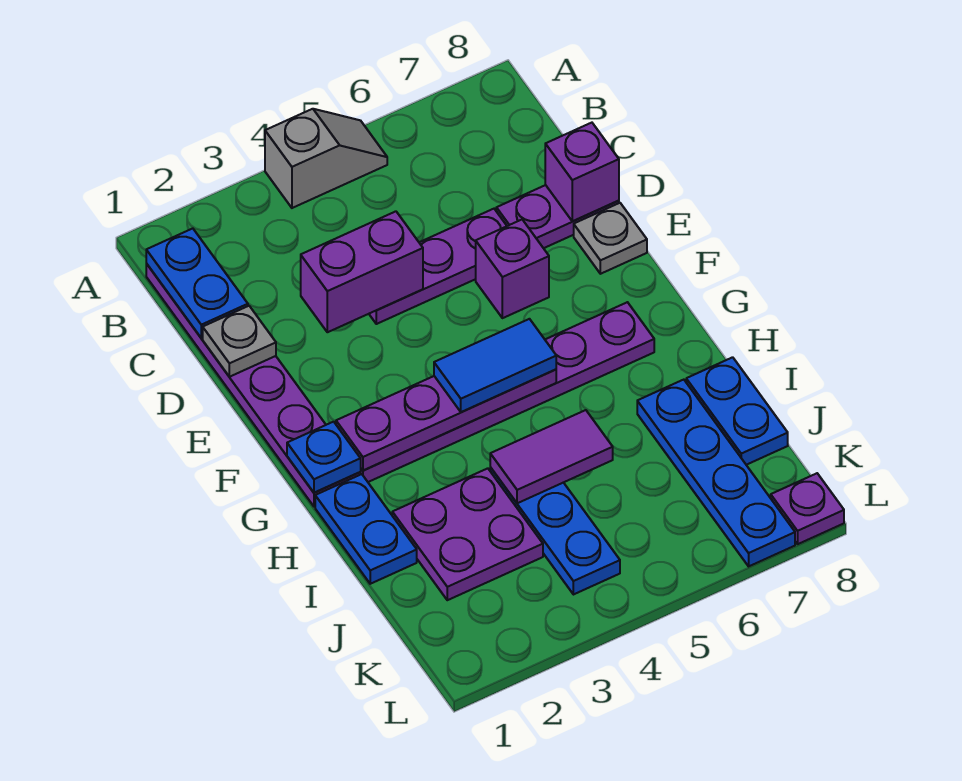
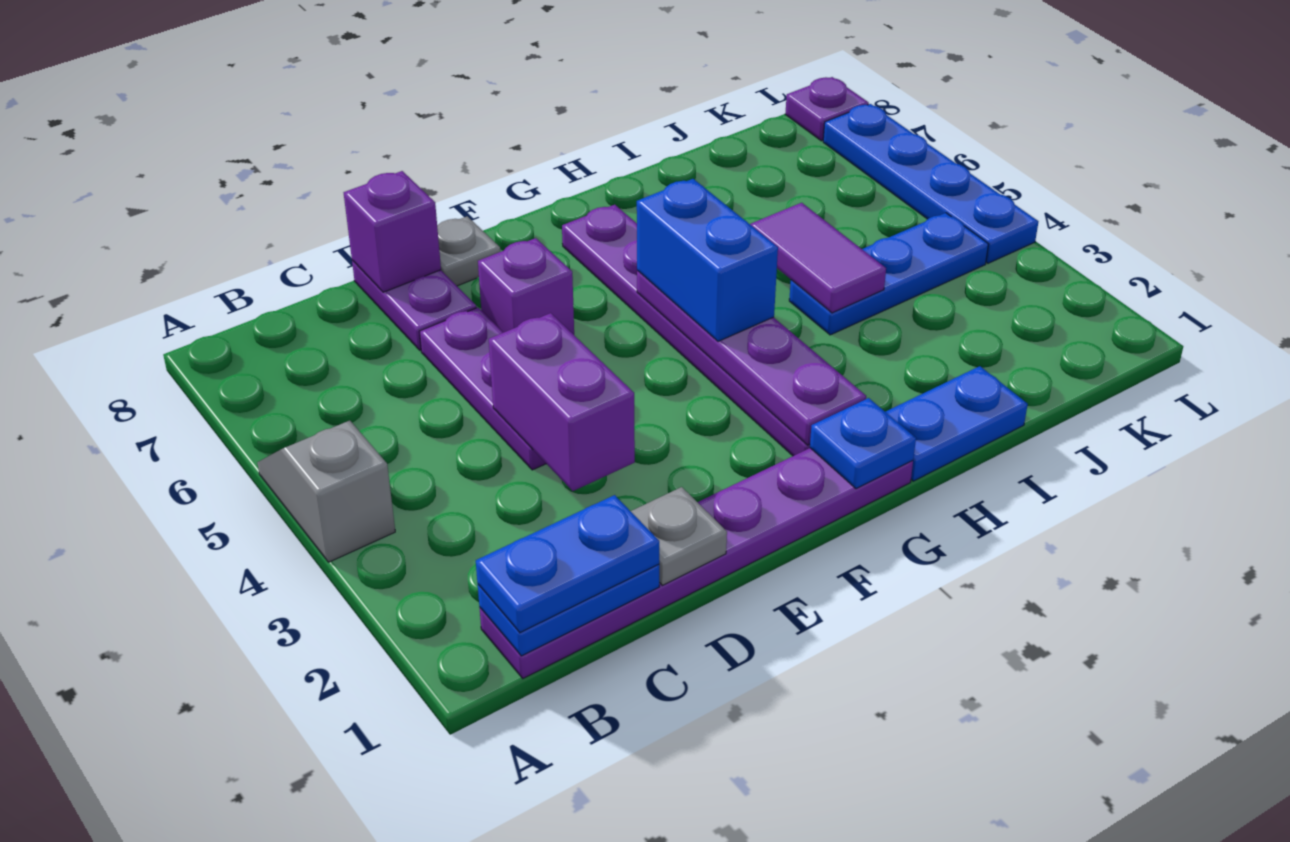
blue tile G4:G5 level 3 -> blue brick G4:G5 level 3
purple plate I2:J3 level 1 -> none
blue plate I7:L7 level 1 -> blue plate L4:L7 level 1
blue plate I8:J8 level 1 -> blue plate B1:C1 level 3

